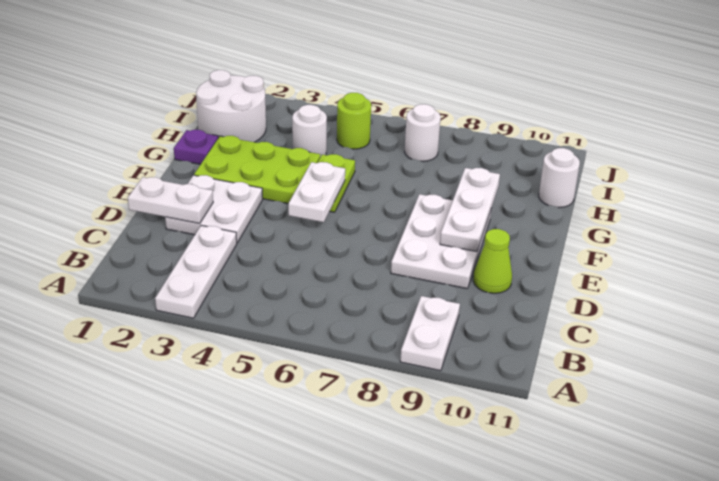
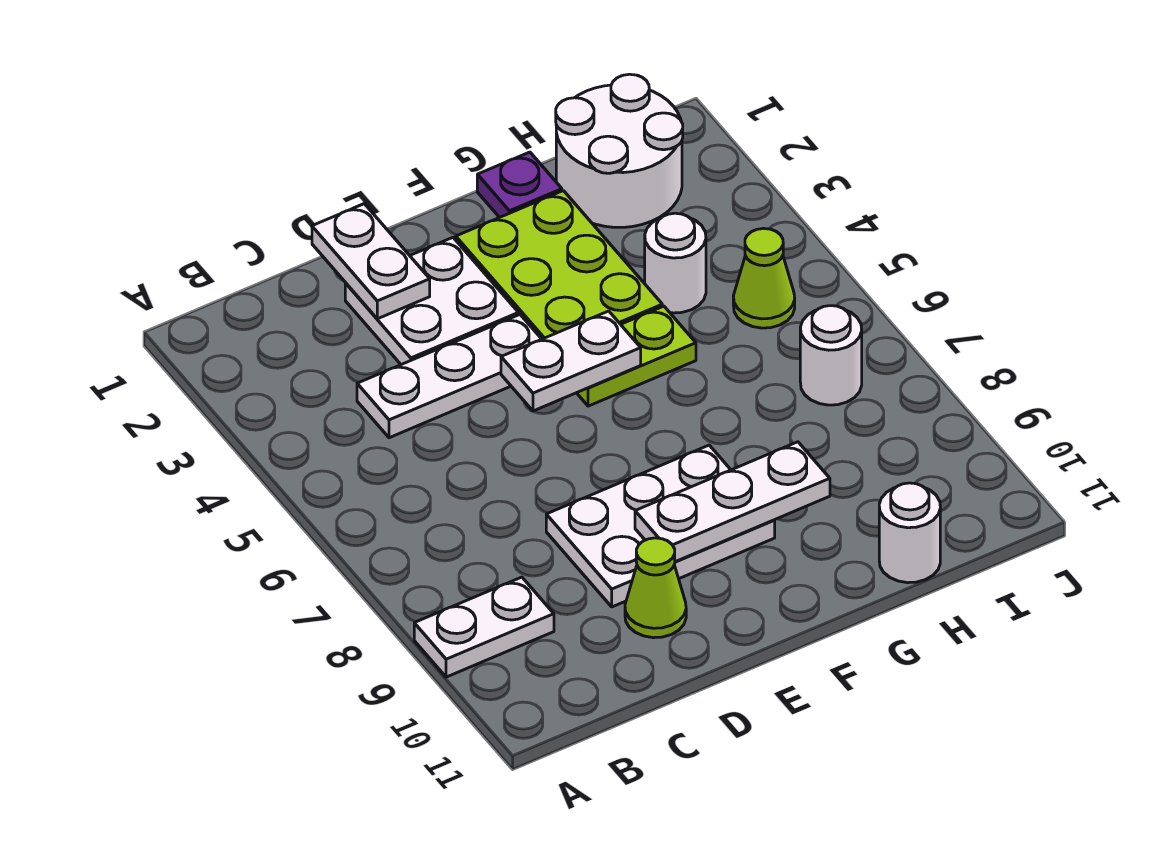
white plate A3:C3 level 1 -> white plate C4:E4 level 1
lime round brick I5 level 1 -> lime cone I5 level 1

